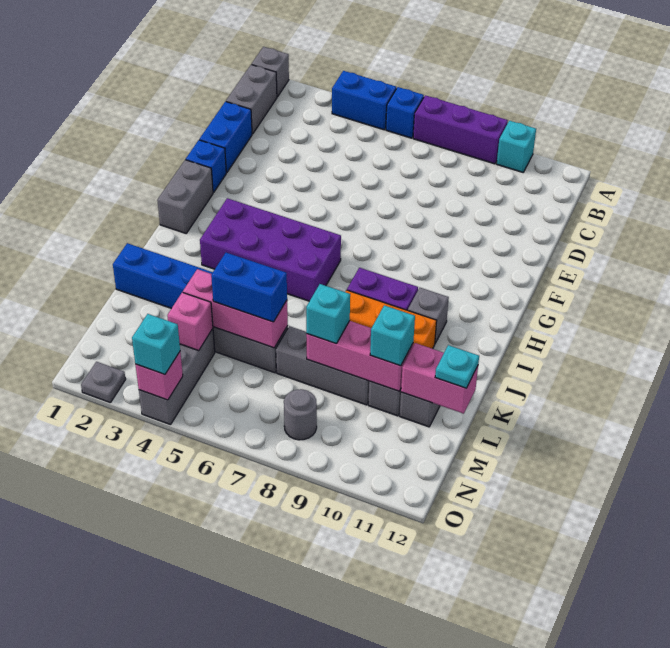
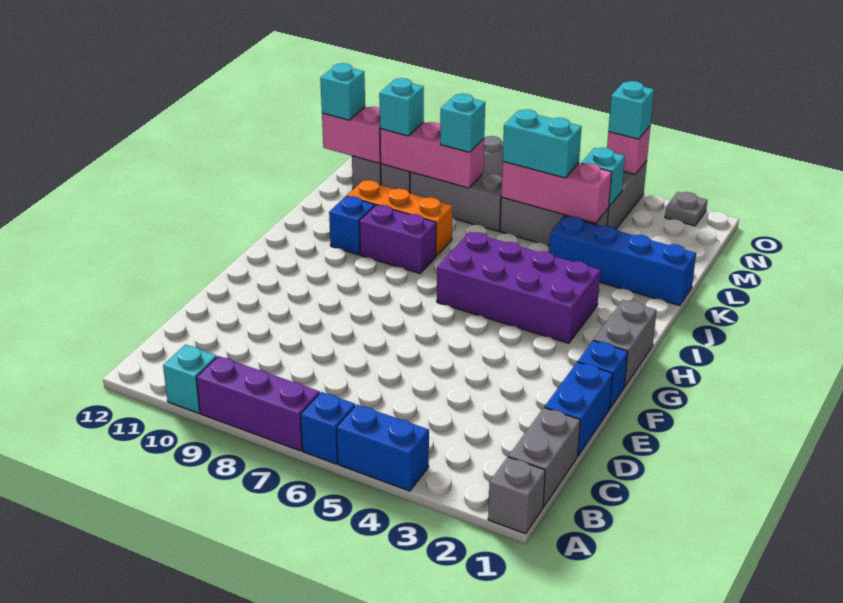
grey brick I10 level 1 -> blue brick I10 level 1
blue brick L5:L6 level 3 -> cyan brick L5:L6 level 3
cyan plate L12 level 3 -> cyan brick L12 level 3
pink brick M4 level 2 -> cyan brick M4 level 2

